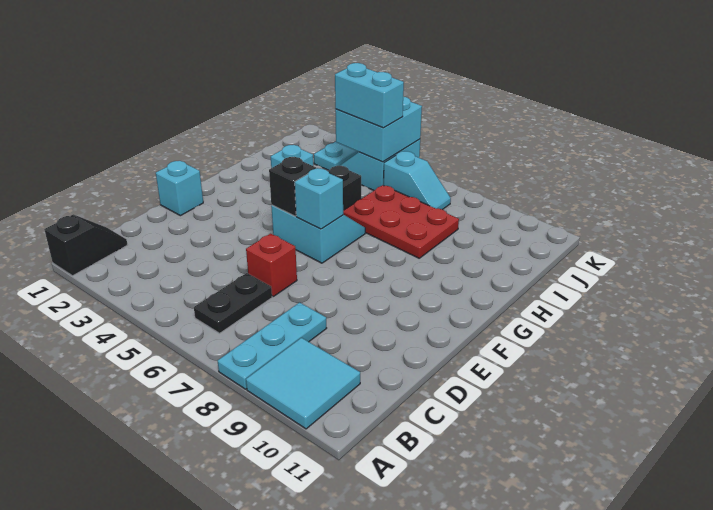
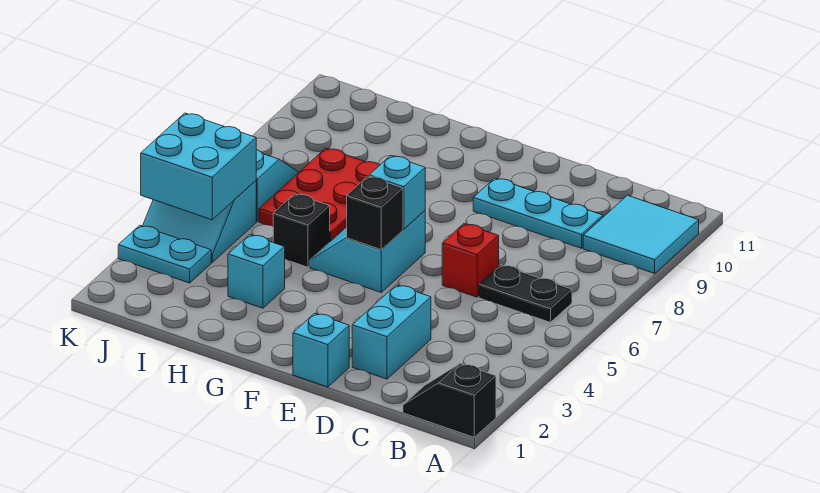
cyan plate A8:C8 level 1 -> cyan plate C9:E9 level 1
cyan brick J4:J5 level 3 -> cyan brick D2:D3 level 1

